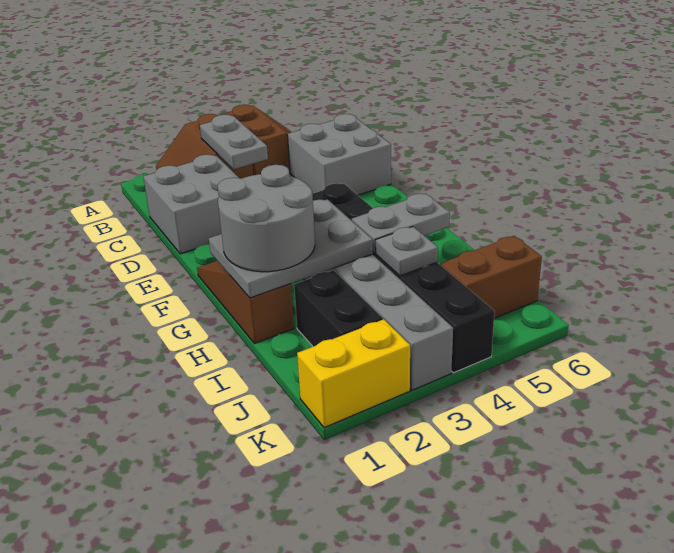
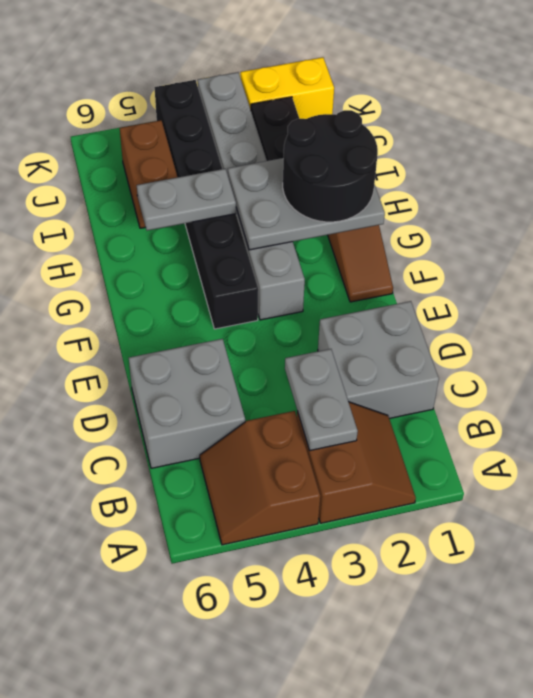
grey round brick G1:H2 level 3 -> black round brick G1:H2 level 3
grey plate I4 level 2 -> none
brown brick J5:J6 level 1 -> brown brick I5:J5 level 1

